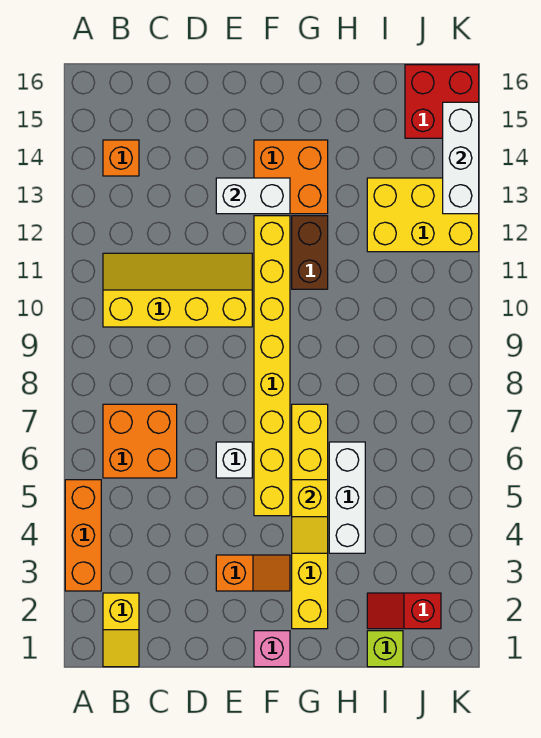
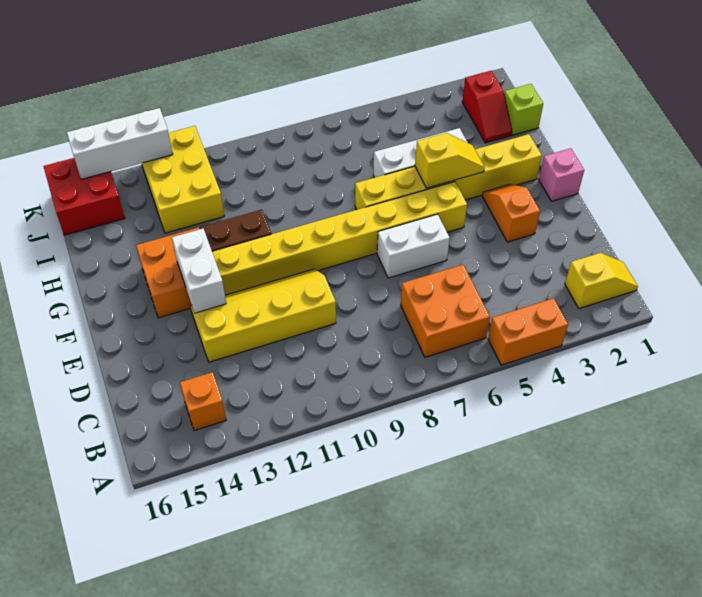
orange brick A3:A5 level 1 -> orange brick A4:A5 level 1
yellow slope B10:E11 level 1 top 10 -> yellow slope D10:E13 level 1 top D
white brick E6 level 1 -> white brick E6:E7 level 1

